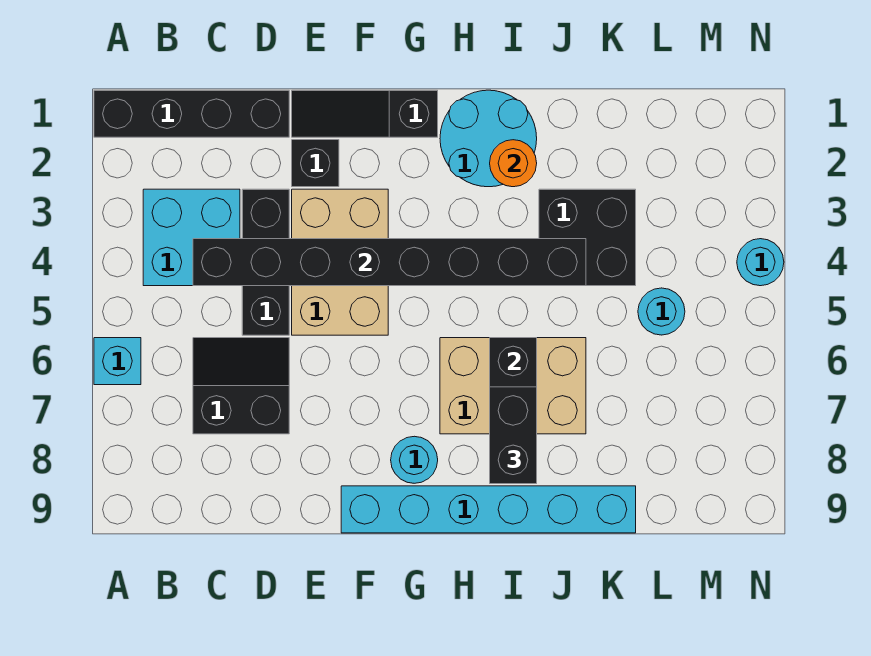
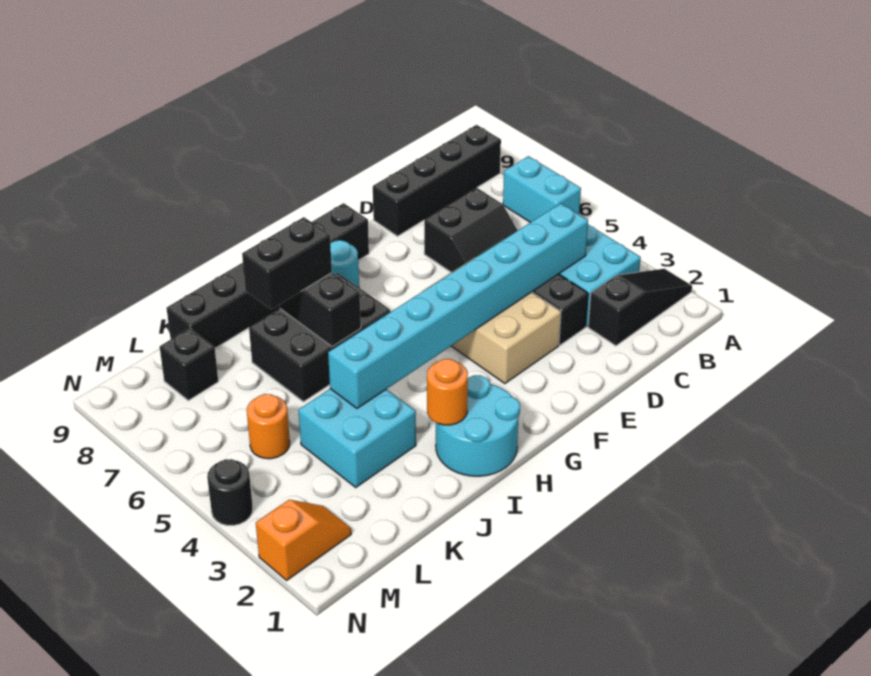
black brick A1:D1 level 1 -> black brick A9:D9 level 1
cyan brick A6 level 1 -> cyan brick A6:A7 level 1
black brick C4:J4 level 2 -> cyan brick C4:J4 level 2
black slope E1:G1 level 1 top G -> black slope A2:C2 level 1 top C
black brick E2 level 1 -> black brick L8 level 1
cyan brick F9:K9 level 1 -> black brick F9:K9 level 1
tan brick H6:J7 level 1 -> black brick H6:J7 level 1
black brick I7:I8 level 3 -> black brick I7:J7 level 3
black brick J3:K4 level 1 -> cyan brick J3:K4 level 1
cyan round brick L5 level 1 -> orange round brick L5 level 1
none -> orange slope M2:N2 level 1 top N
cyan round brick N4 level 1 -> black round brick N4 level 1

